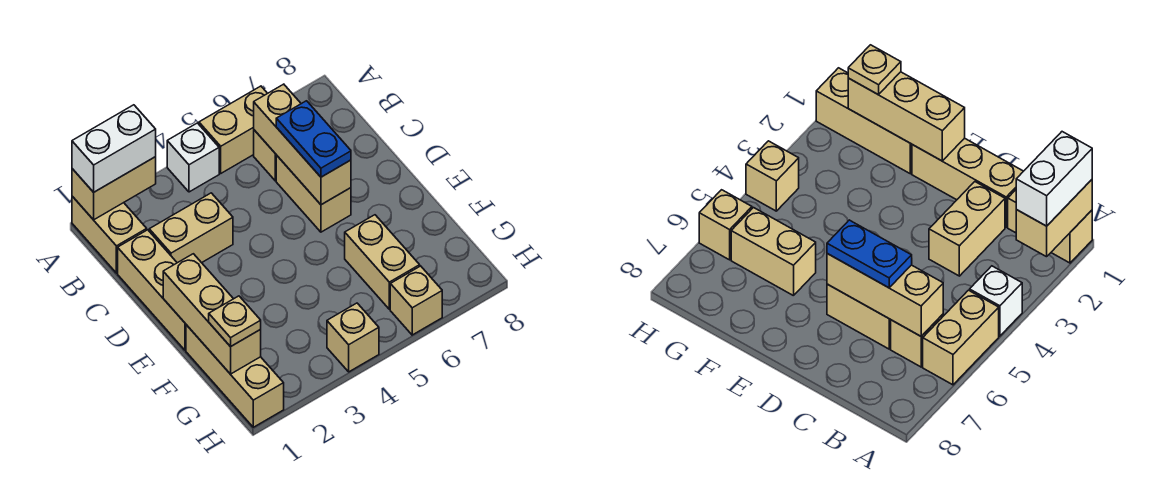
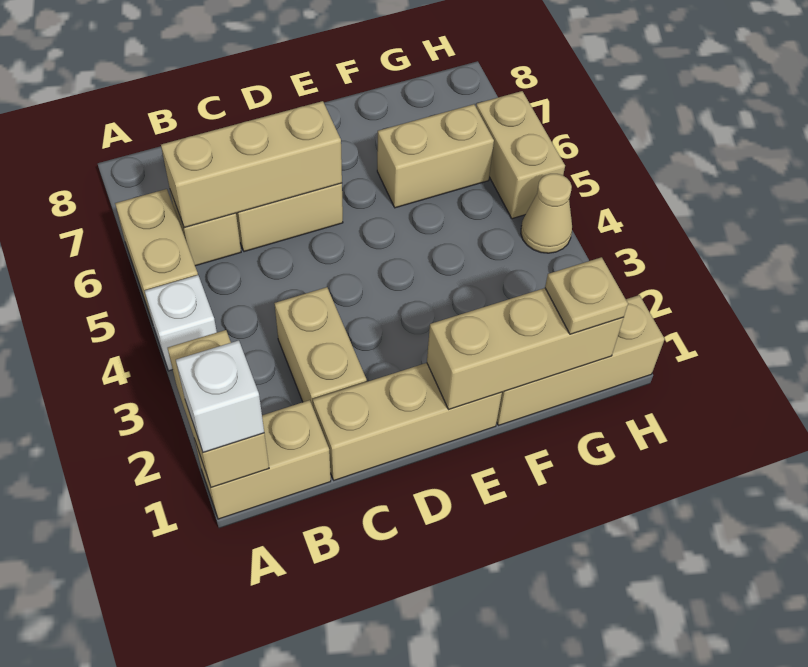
white brick A1:A2 level 3 -> white brick A1 level 3
blue plate C6:D6 level 3 -> none
tan brick H4 level 1 -> tan cone H4 level 1
tan brick H6 level 1 -> tan brick H5:H6 level 1

